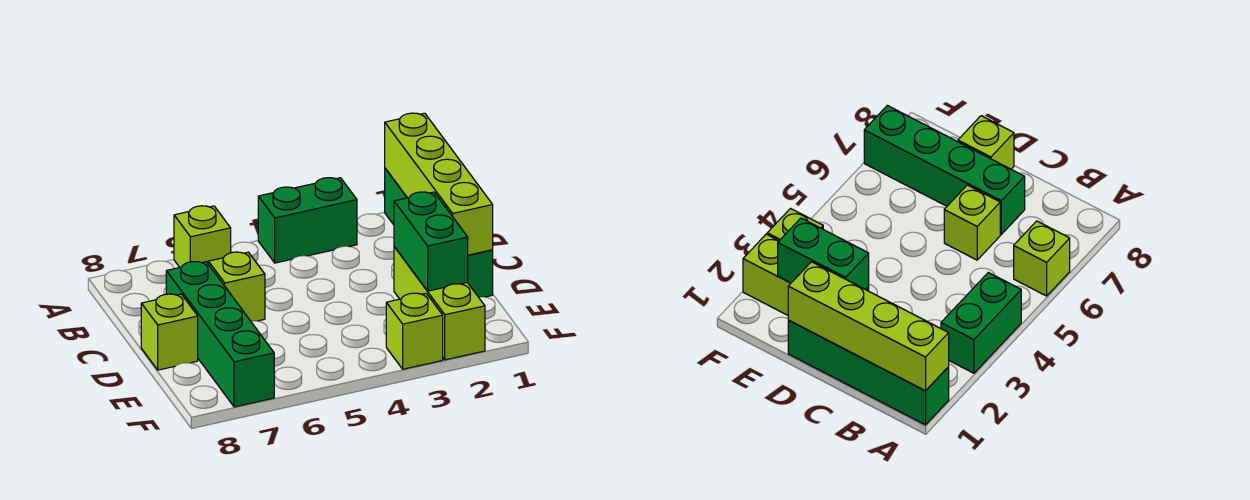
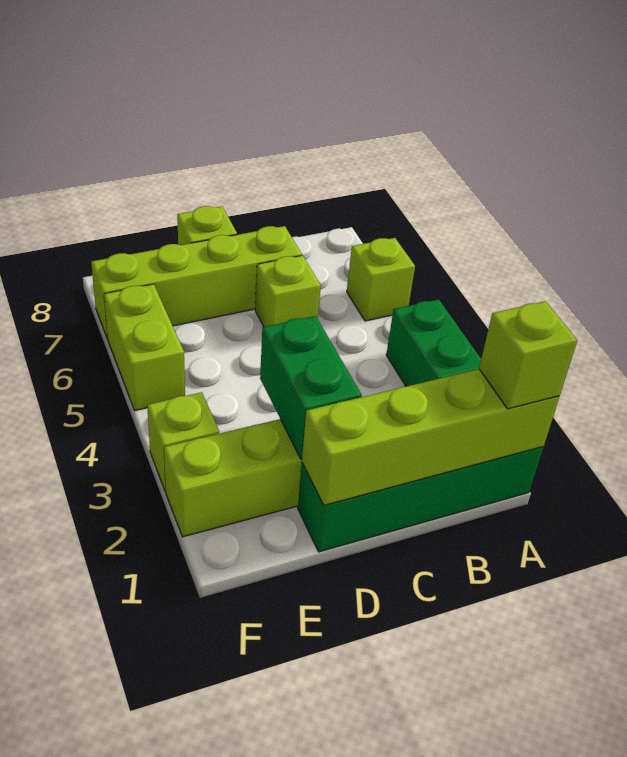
none -> lime brick A1 level 3
green brick C7:F7 level 1 -> lime brick C7:F7 level 1
green brick D2:E2 level 2 -> green brick D2:D3 level 2
none -> lime brick F5:F6 level 1

